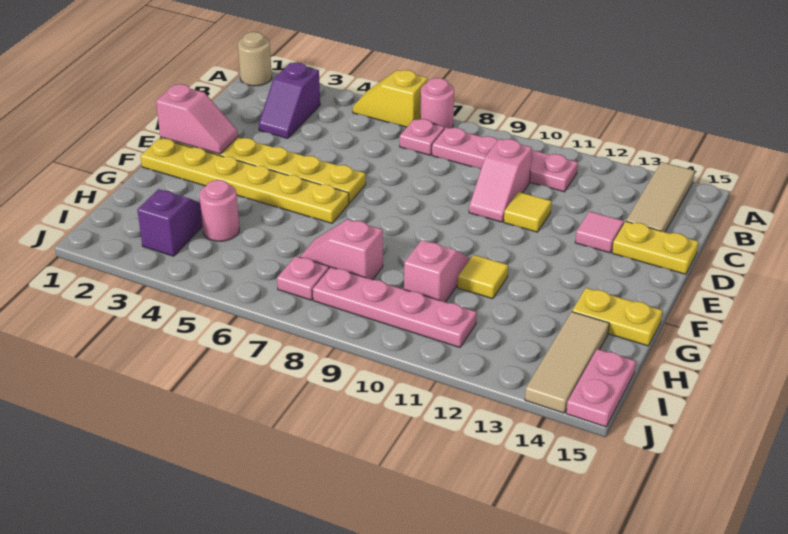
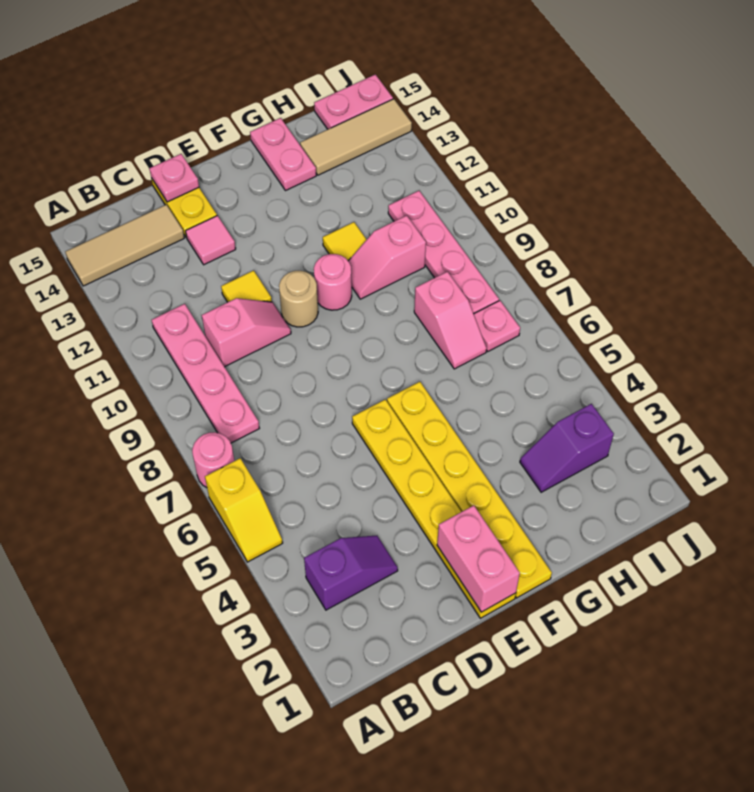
tan round brick A1 level 1 -> tan round brick E10 level 1
pink plate B7 level 1 -> pink plate D15 level 2
pink slope E1:E2 level 2 top 1 -> pink brick E1:E2 level 2
yellow plate G14:G15 level 1 -> pink plate G14:G15 level 1
pink round brick H4 level 1 -> pink round brick F10 level 1

